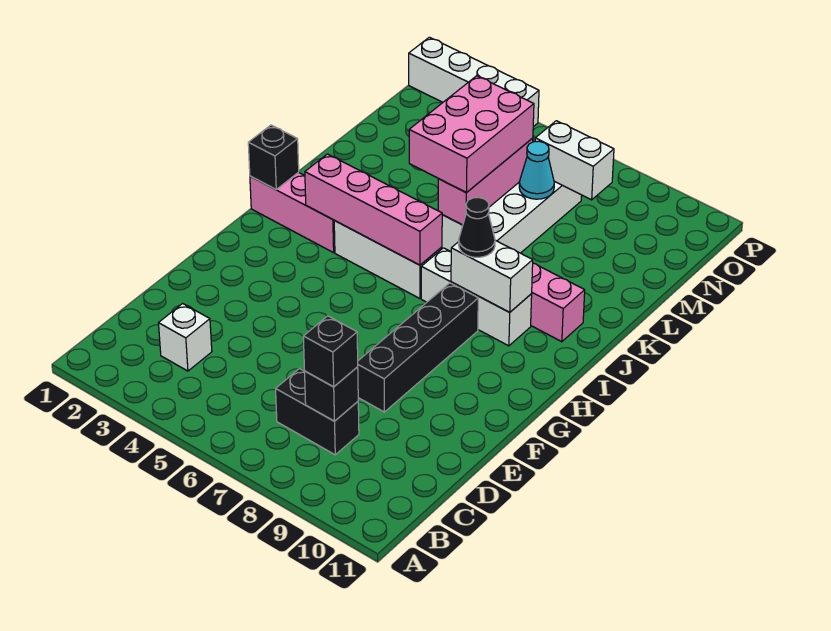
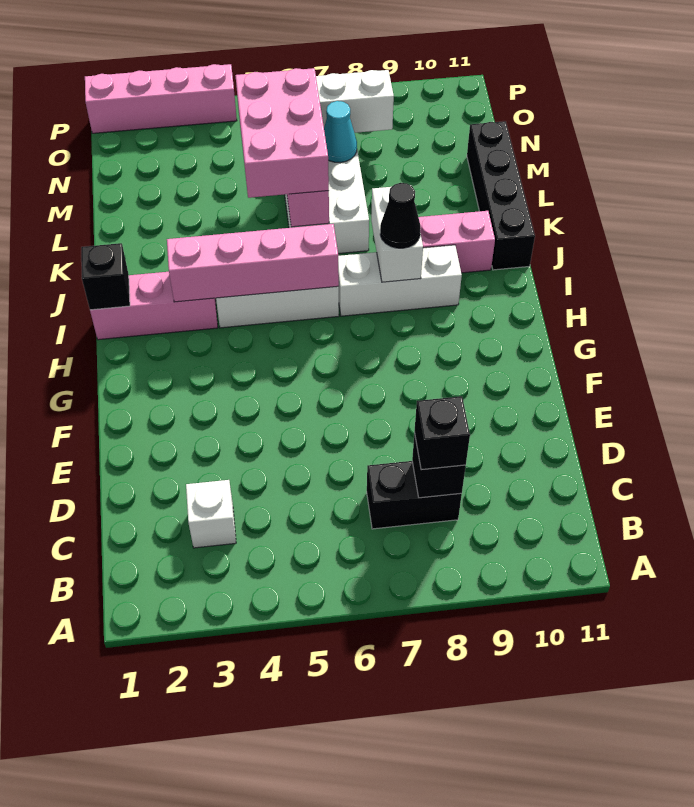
black brick E8:H8 level 1 -> black brick J11:M11 level 1
white brick I8:I9 level 2 -> white brick I8:J8 level 2
white brick P1:P4 level 1 -> pink brick P1:P4 level 1

